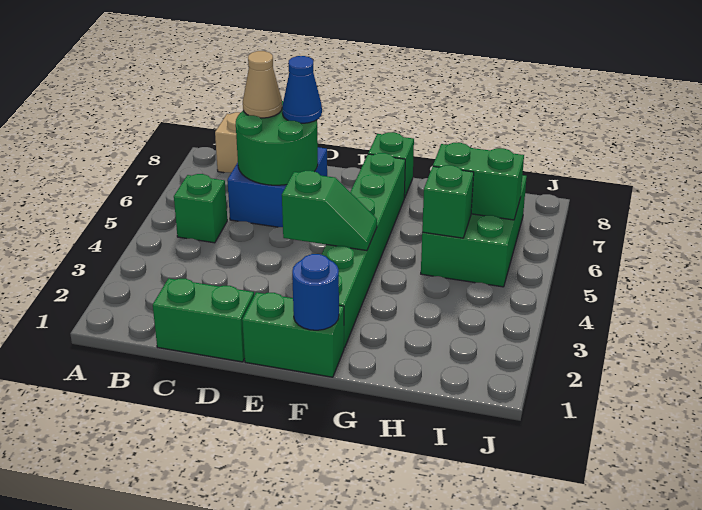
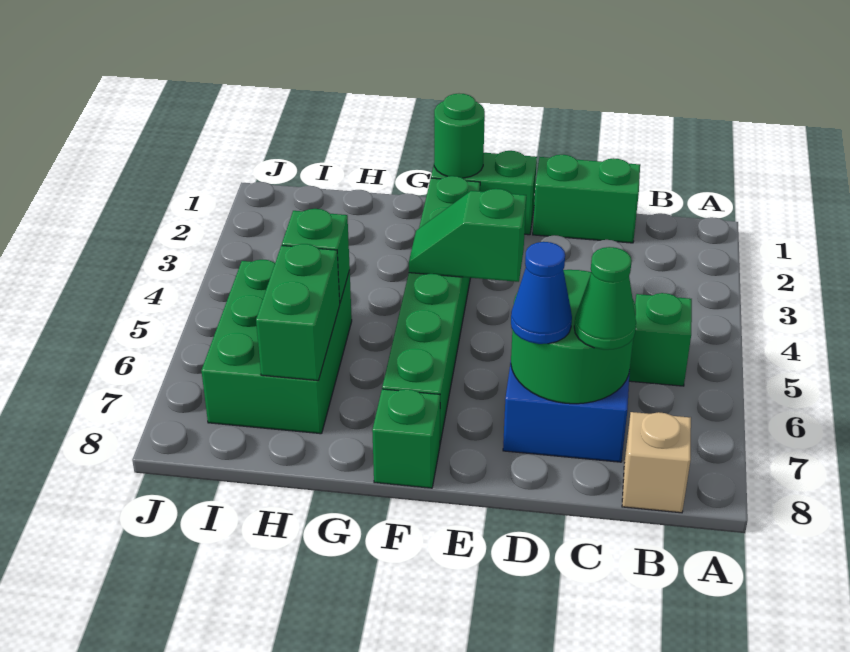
tan cone C7 level 3 -> green cone C7 level 3
blue round brick F1 level 2 -> green round brick F1 level 2
green brick H6:I6 level 2 -> green brick H6:H7 level 2

